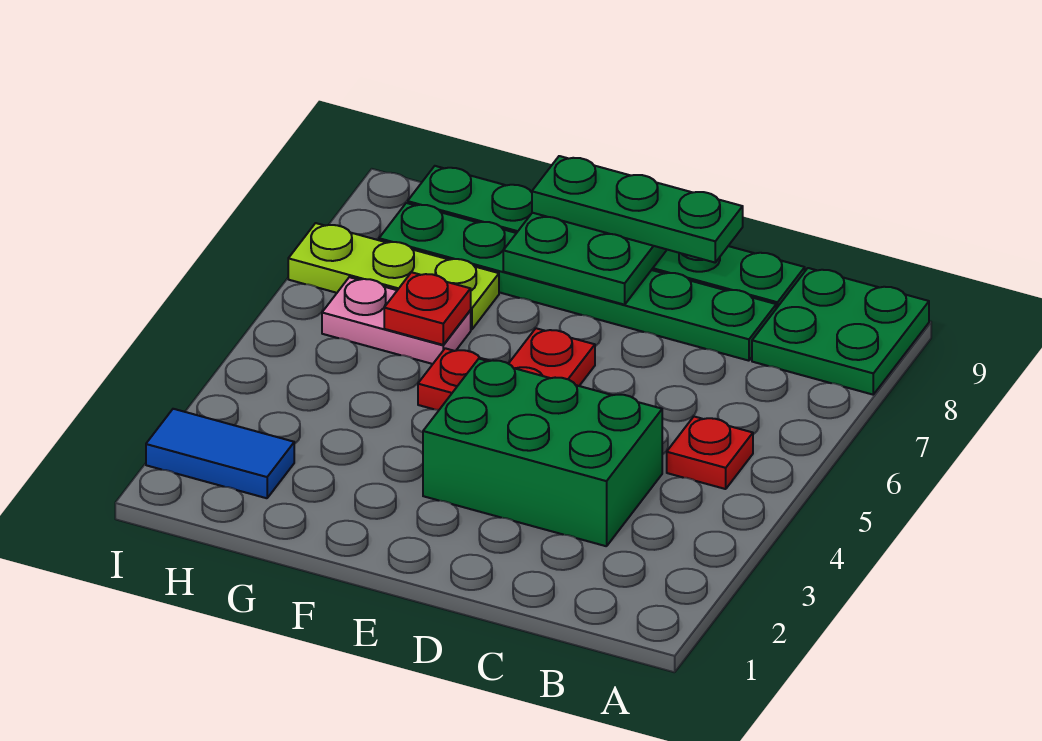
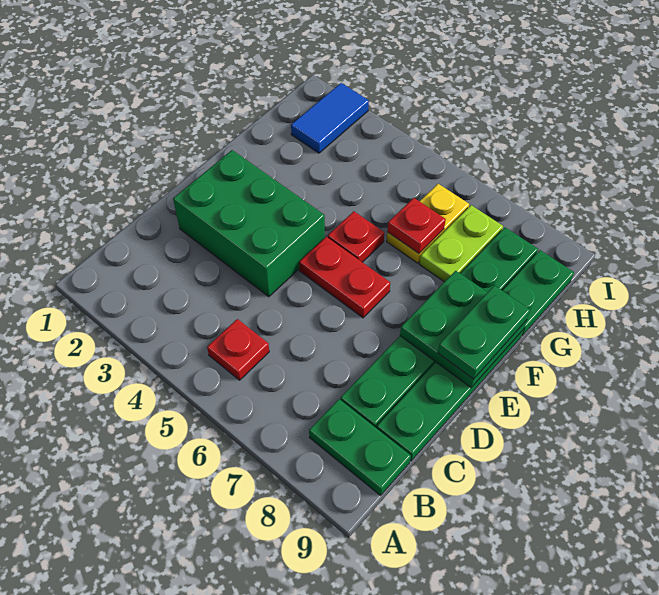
green plate A8:B9 level 1 -> green plate B8:B9 level 1
green brick C3:E4 level 1 -> green brick D2:E4 level 1
green plate D9:F9 level 3 -> green plate E9:F9 level 3
pink plate G6:H6 level 1 -> yellow plate G6:H6 level 1
lime plate G7:I7 level 1 -> lime plate G7:H7 level 1

